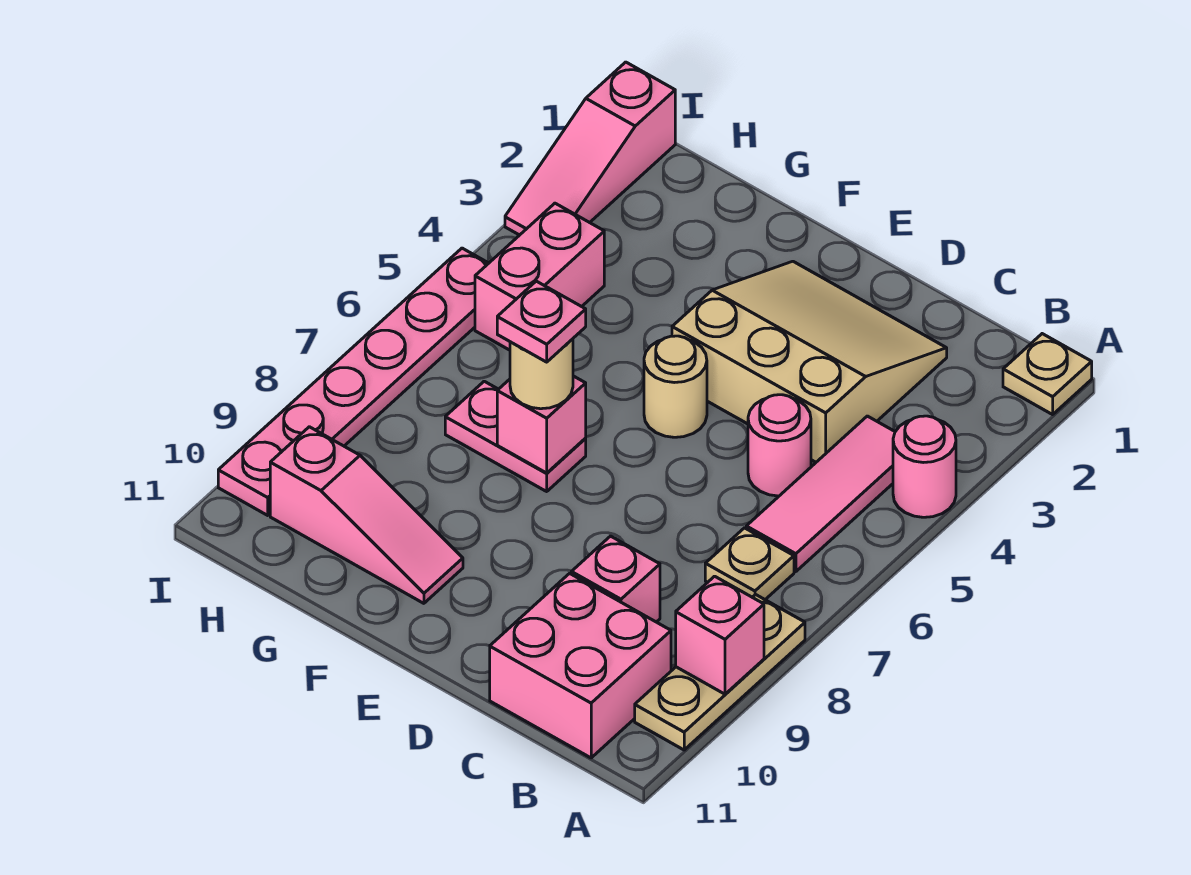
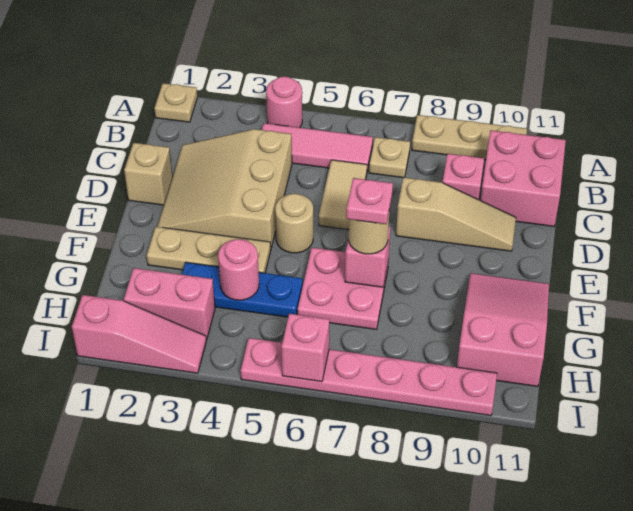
pink brick A9 level 2 -> pink brick I6 level 2
pink round brick C5 level 1 -> pink round brick G4 level 2
none -> tan tile C6:D6 level 1
none -> tan brick D1 level 1
none -> tan slope D8:D10 level 1 top 8
none -> tan plate F2:F4 level 1
pink plate F7:G7 level 1 -> pink plate F6:G7 level 1
pink slope F10:H10 level 1 top H -> pink slope F10:H11 level 1 top H
none -> blue plate G3:G5 level 1
pink brick H4:H5 level 1 -> pink brick H2:H3 level 1

